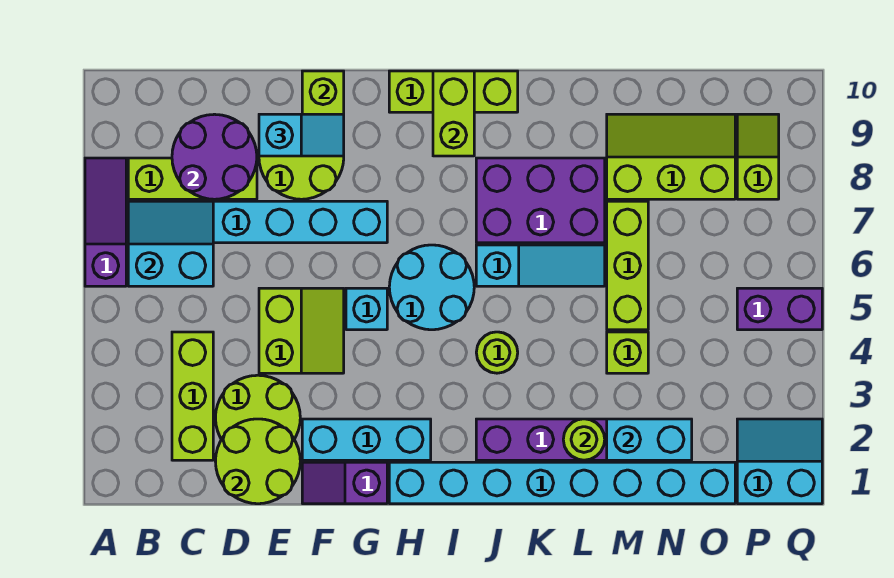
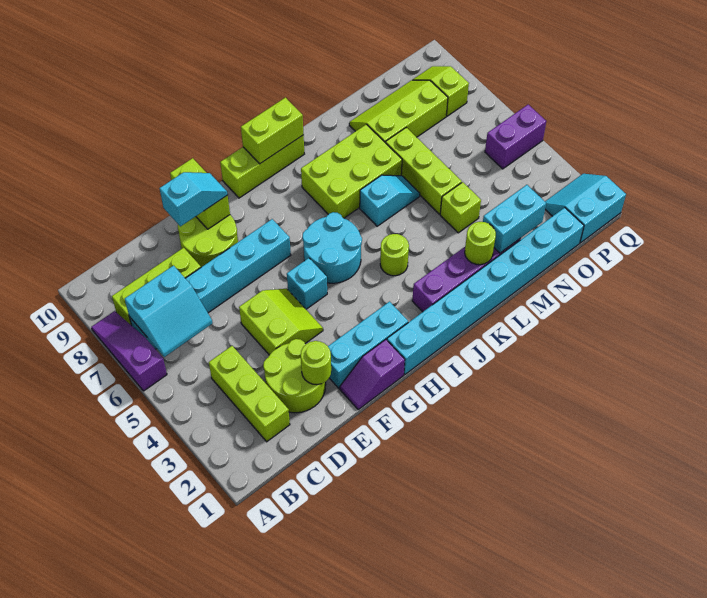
cyan slope B6:C7 level 2 top 6 -> cyan slope B6:C7 level 2 top 7
purple round brick C8:D9 level 2 -> none
lime round brick D1:E2 level 2 -> lime round brick E2 level 2
lime brick I9:I10 level 2 -> lime brick I10:J10 level 2
cyan slope J6:L6 level 1 top J -> cyan slope K6:L6 level 1 top K
purple brick J7:L8 level 1 -> lime brick J7:L8 level 1

